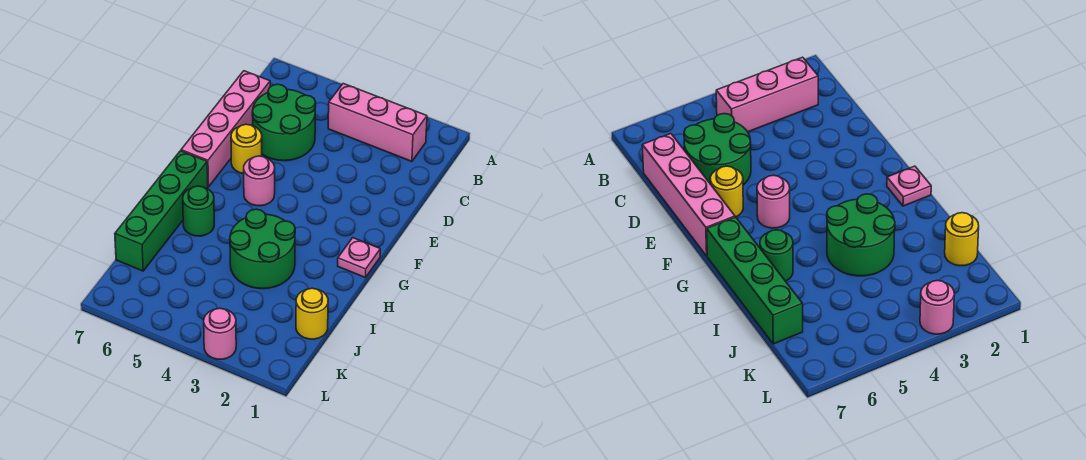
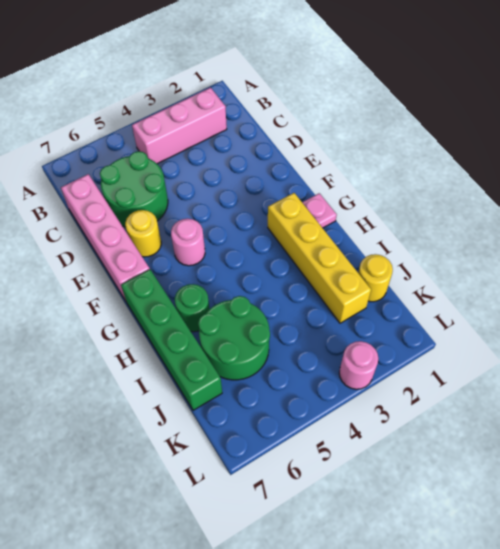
none -> yellow brick G2:J2 level 1
green round brick H3:I4 level 1 -> green round brick I5:J6 level 1

